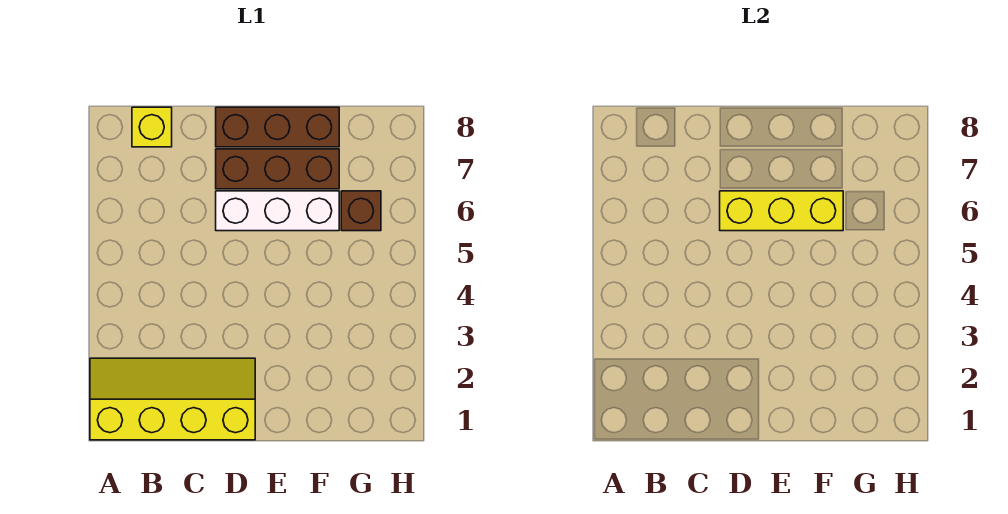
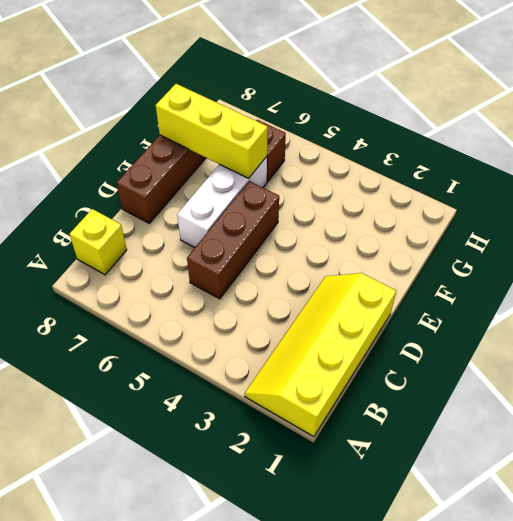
yellow brick D6:F6 level 2 -> yellow brick F6:F8 level 2
brown brick D7:F7 level 1 -> brown brick C5:E5 level 1

